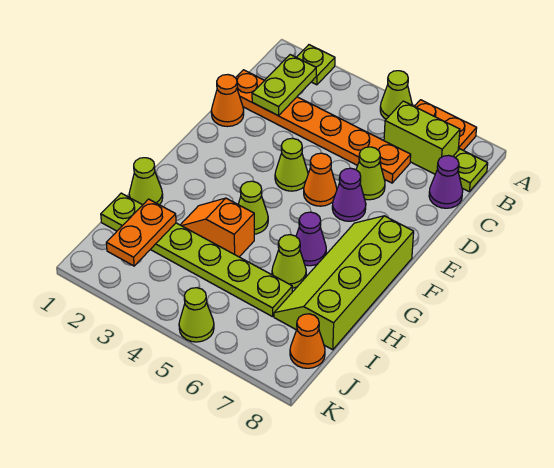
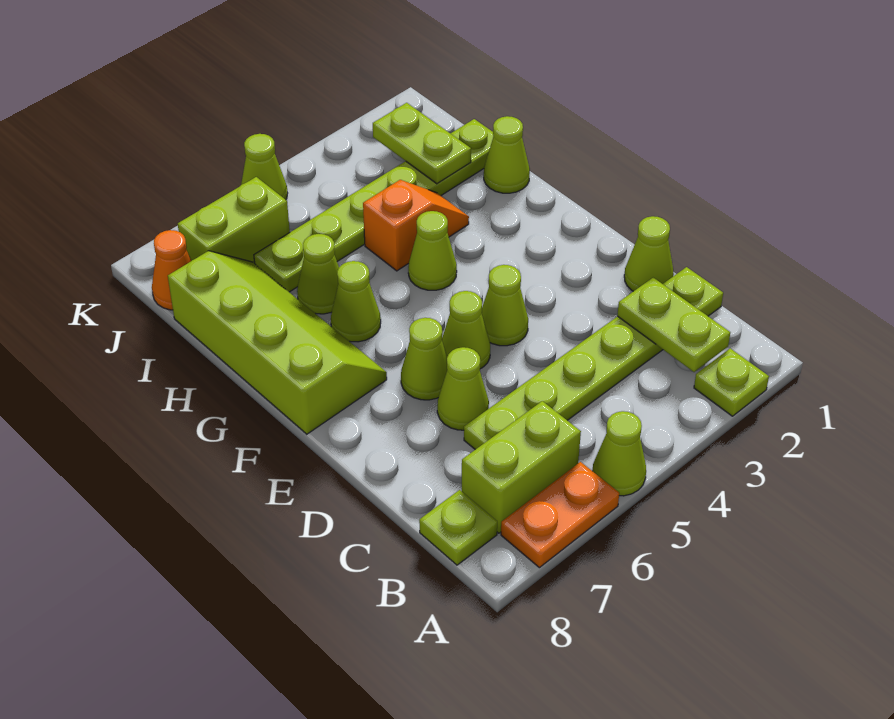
orange plate C1:C6 level 1 -> lime plate C1:C6 level 1
purple cone C8 level 1 -> none
orange cone D1 level 1 -> lime cone D1 level 1
orange cone E5 level 1 -> lime cone E5 level 1
purple cone E6 level 1 -> lime cone E6 level 1
purple cone G6 level 1 -> lime cone G6 level 1
orange plate I2:J2 level 2 -> lime plate I2:J2 level 2
none -> lime brick J6:J7 level 1

